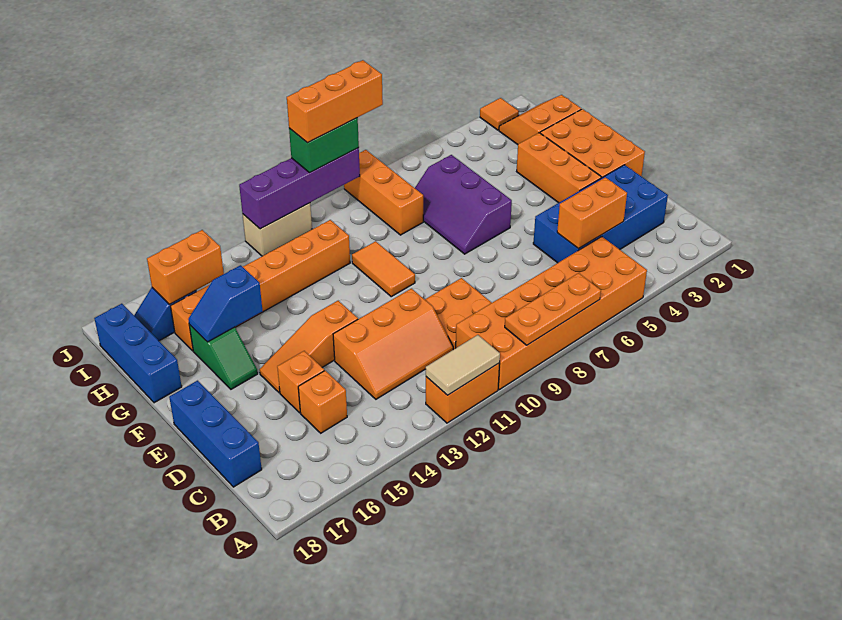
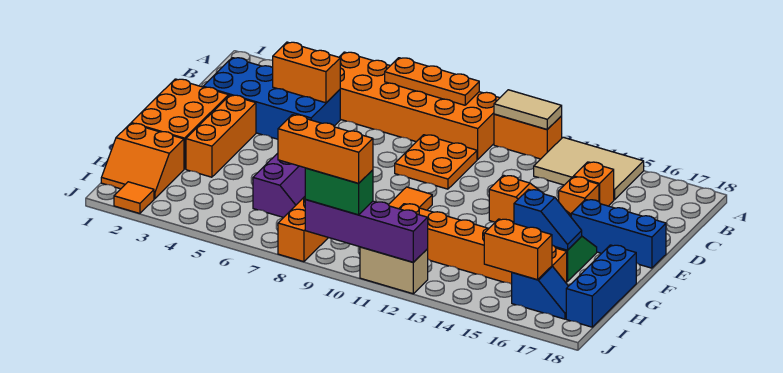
none -> tan tile A13:B15 level 1
orange slope C11:D13 level 1 top D -> none
blue brick C18:E18 level 1 -> blue brick E16:E18 level 1

